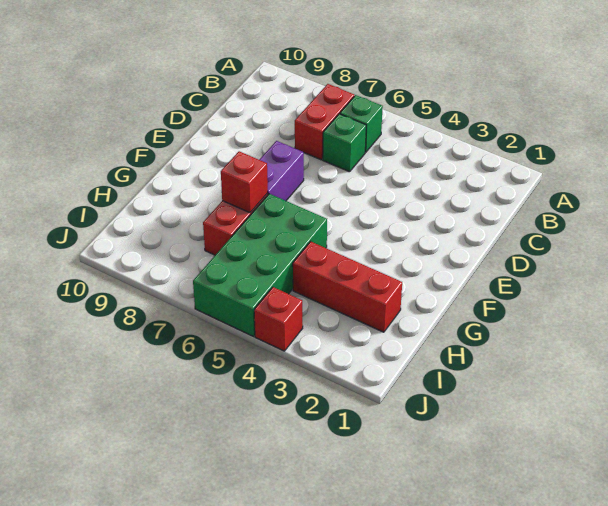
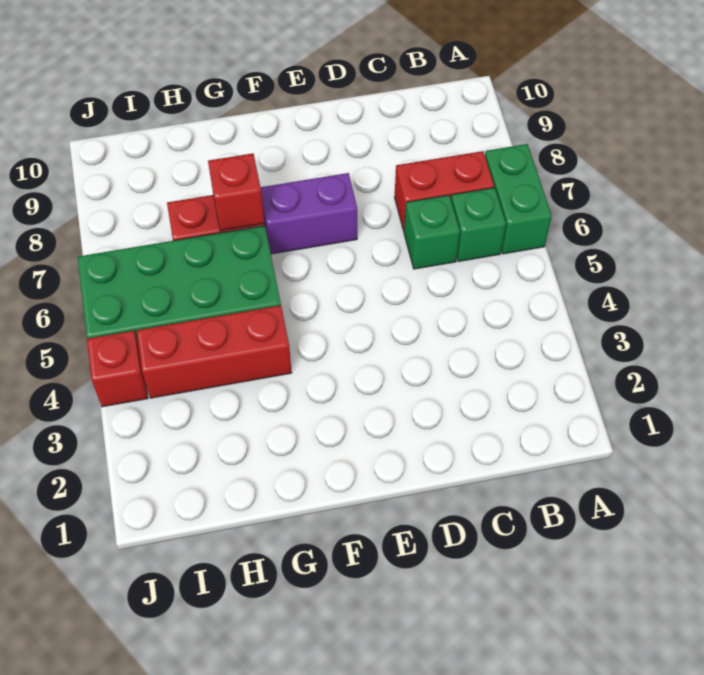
none -> green brick A6:A7 level 1
red brick H2:H4 level 1 -> red brick G4:I4 level 1

